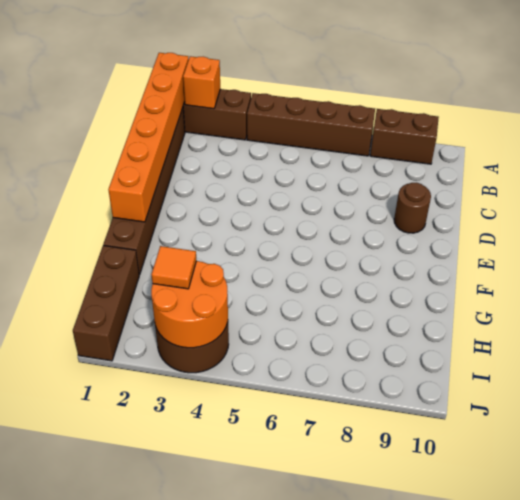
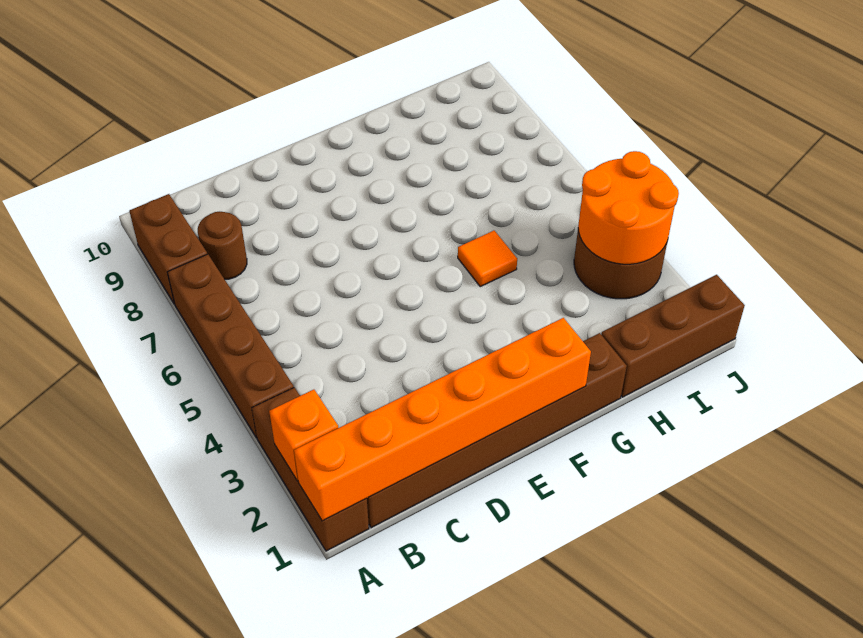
brown round brick D9 level 1 -> brown round brick B8 level 1
orange tile I3 level 3 -> orange tile G5 level 1

